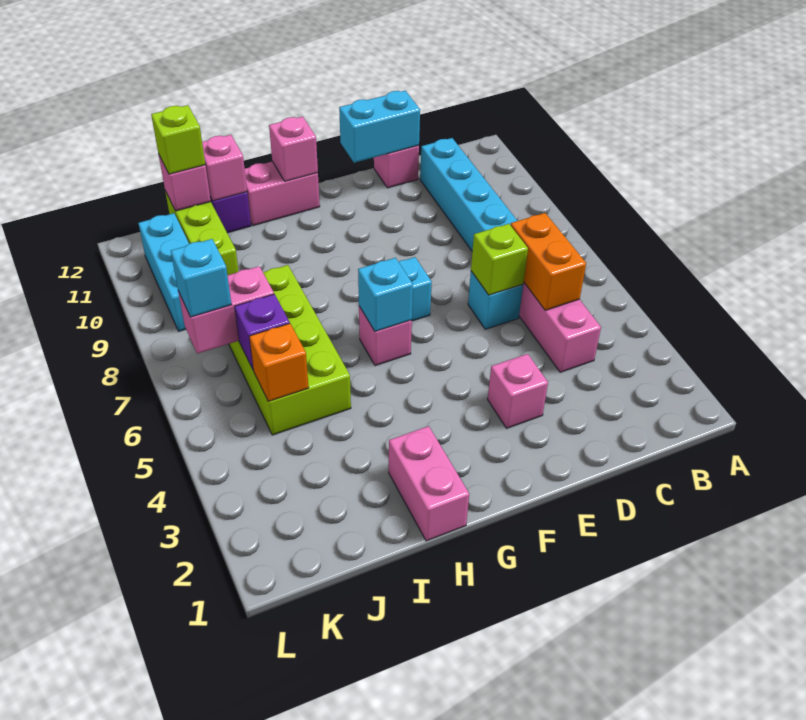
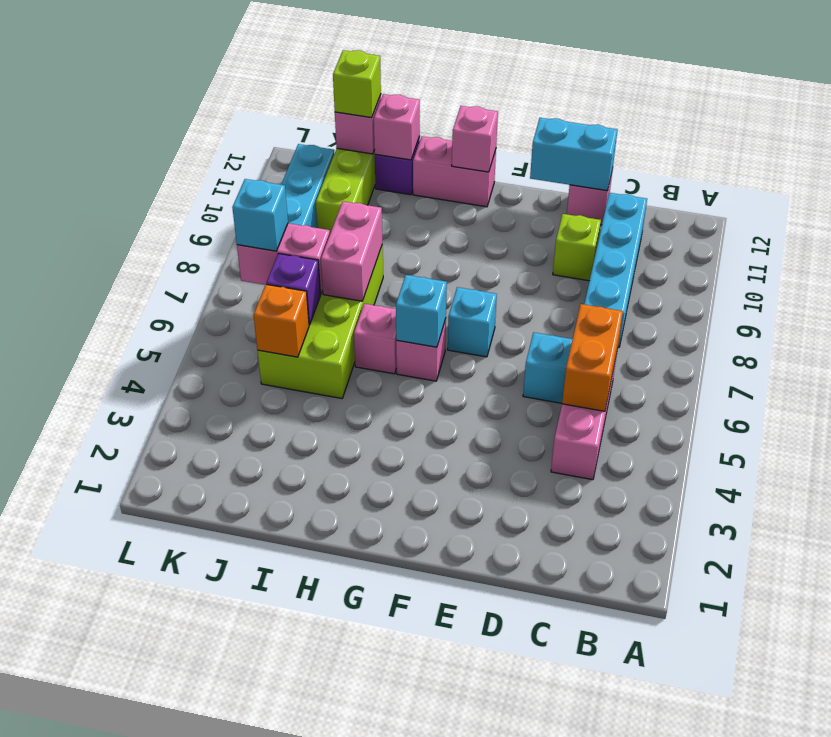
lime brick D6 level 2 -> lime brick D10 level 1
pink brick E3 level 1 -> pink brick H6 level 1
pink brick H1:H2 level 1 -> pink brick I7:I8 level 2

